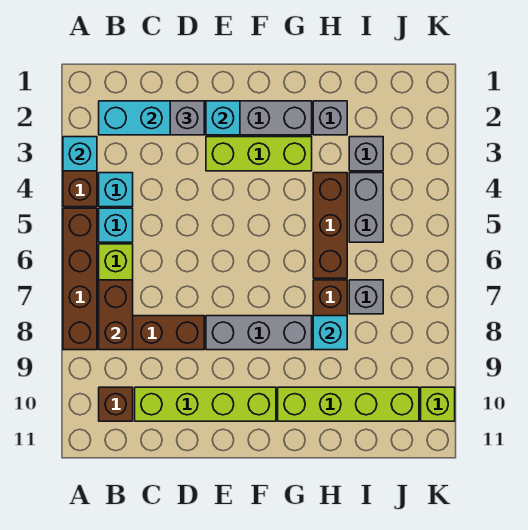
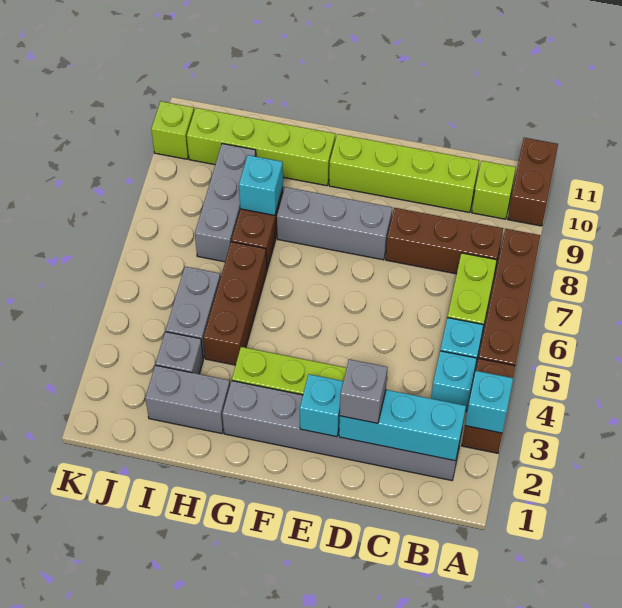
brown brick B7:B8 level 2 -> brown brick A10:A11 level 1
brown brick B10 level 1 -> lime brick B10 level 1
grey brick H2 level 1 -> grey brick H2:I2 level 1
grey brick I7 level 1 -> grey brick I7:I9 level 1

